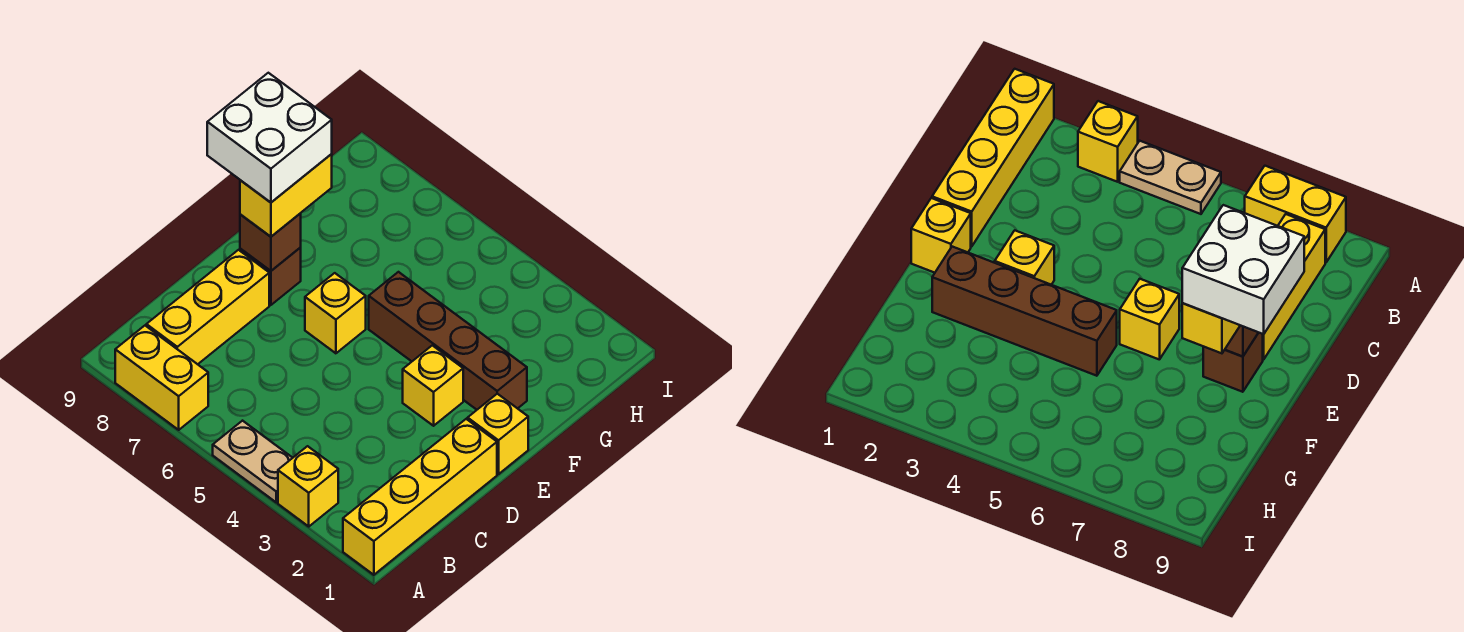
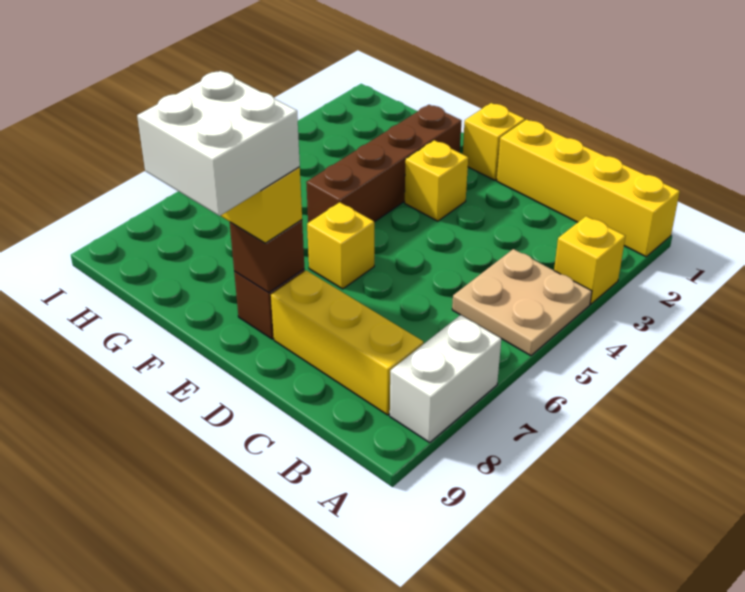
tan plate A4:A5 level 1 -> tan plate A4:B5 level 1
yellow brick A7:A8 level 1 -> white brick A7:A8 level 1

